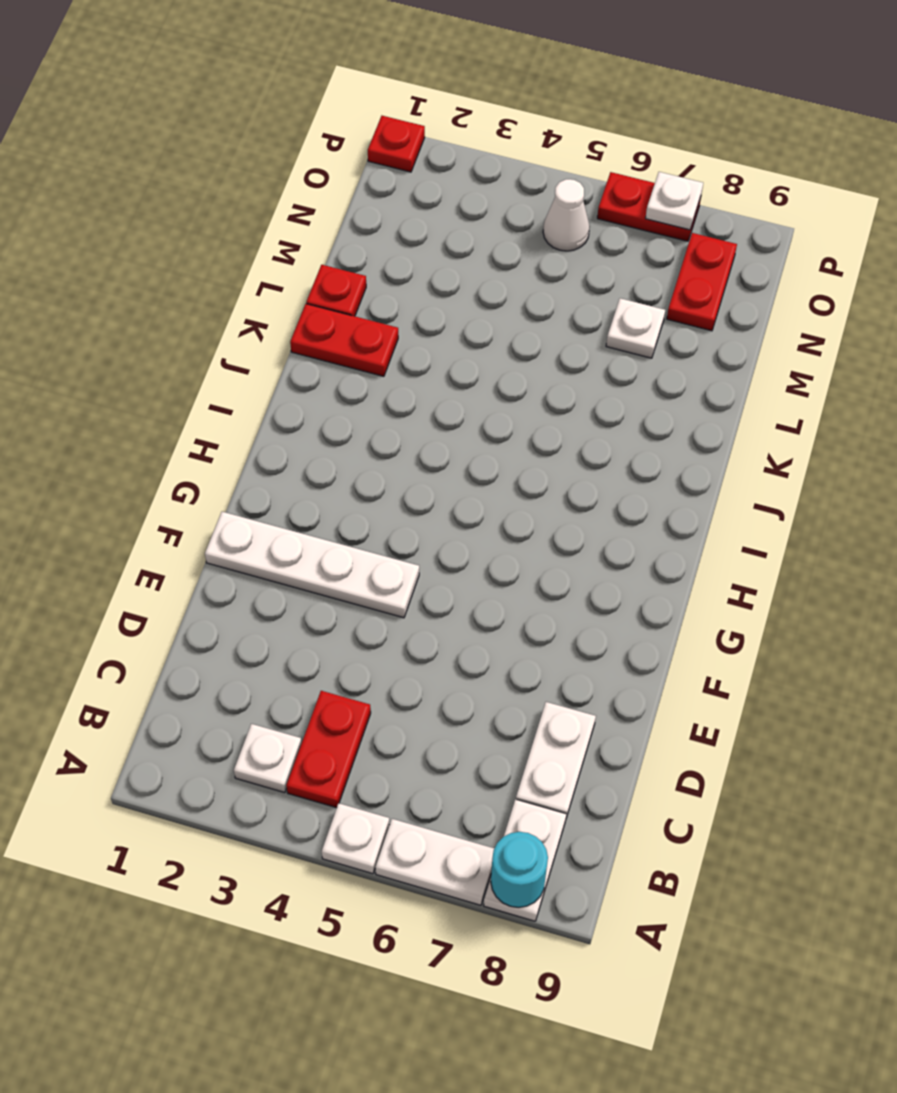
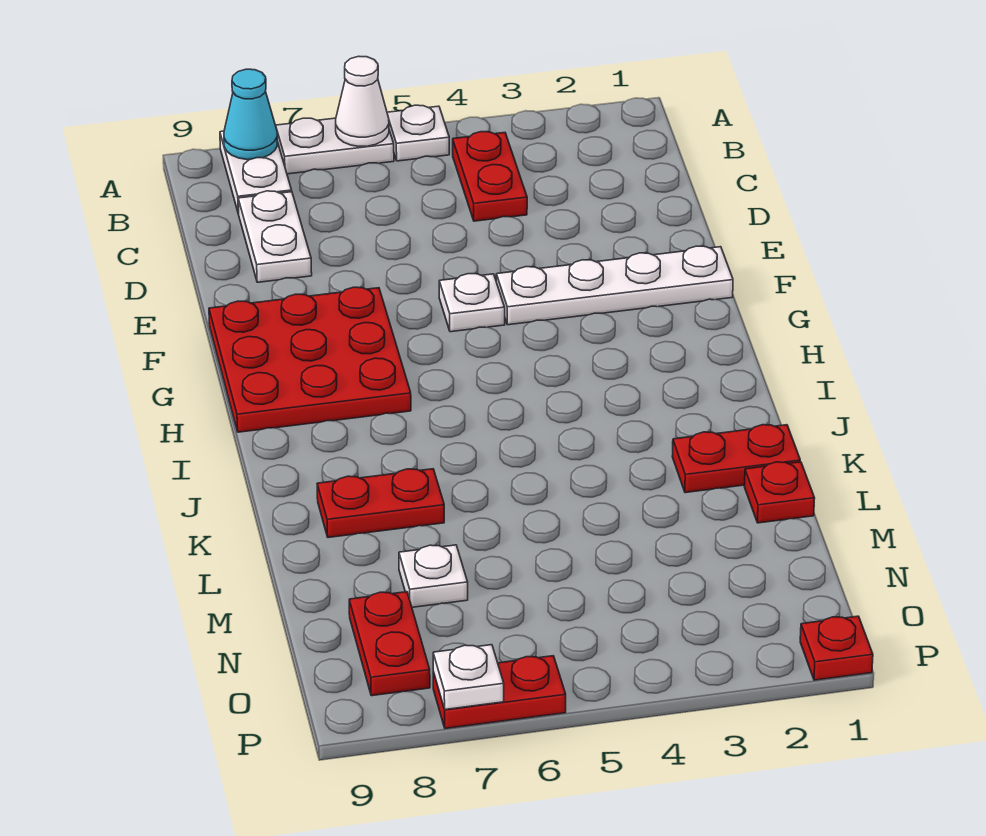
cyan round brick A8 level 2 -> cyan cone A8 level 2
white plate B3 level 1 -> white plate F5 level 1
none -> red plate F7:H9 level 1
none -> red plate K7:K8 level 1
white cone O5 level 1 -> white cone A6 level 2

